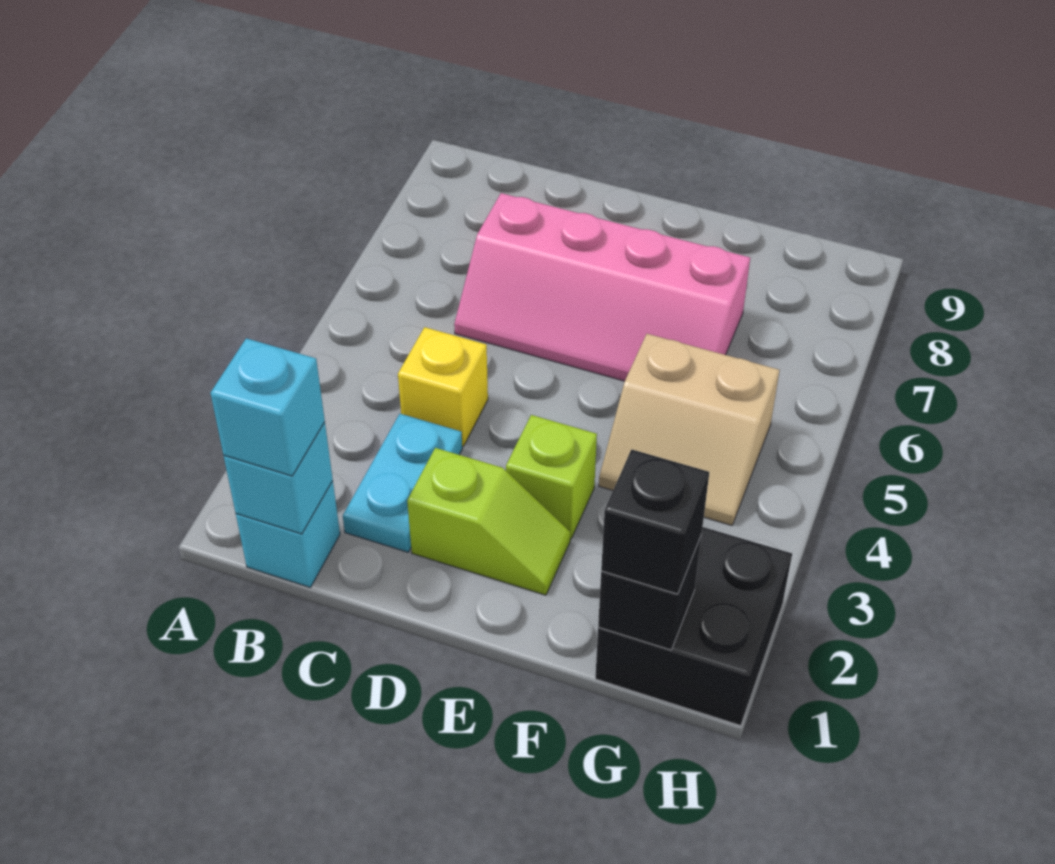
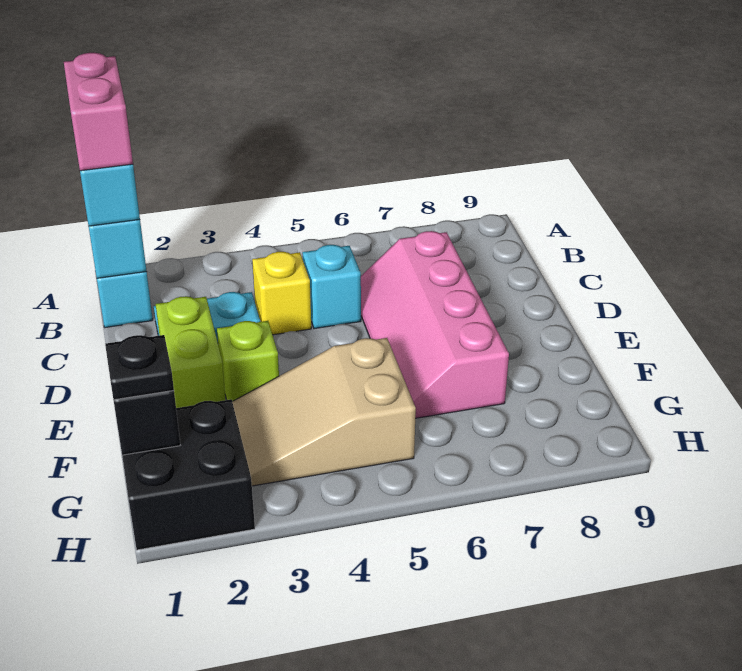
none -> pink brick A1:B1 level 4
none -> cyan brick C5 level 1
lime slope D2:E2 level 1 top D -> lime brick D2:E2 level 1
tan slope F4:G5 level 1 top 5 -> tan slope F3:G5 level 1 top 5
black brick G1 level 3 -> black plate G1 level 3

